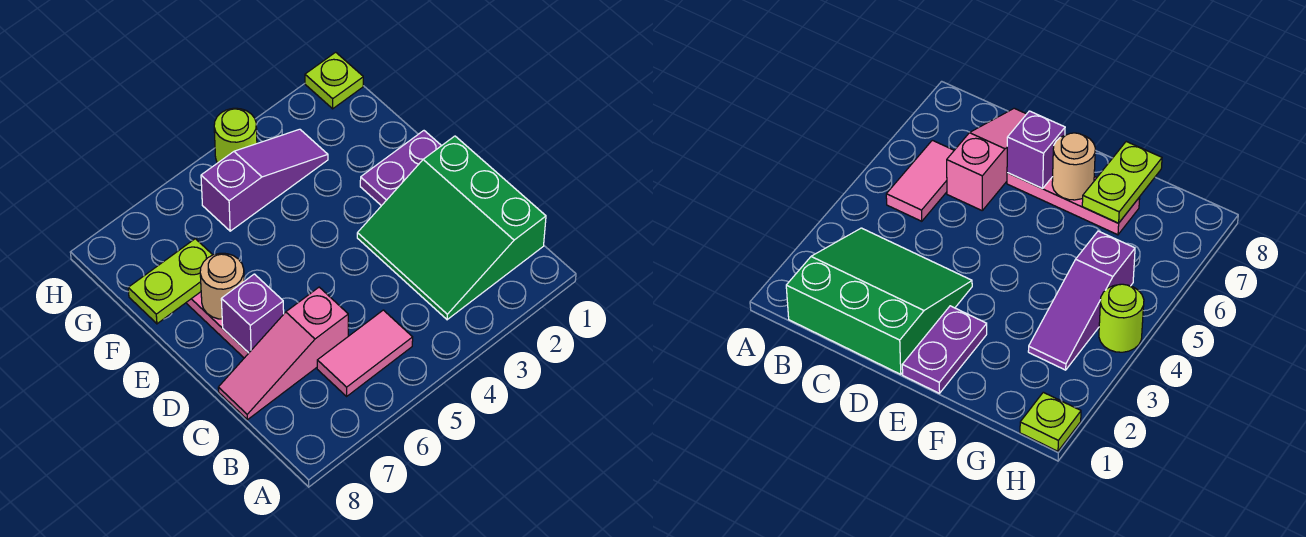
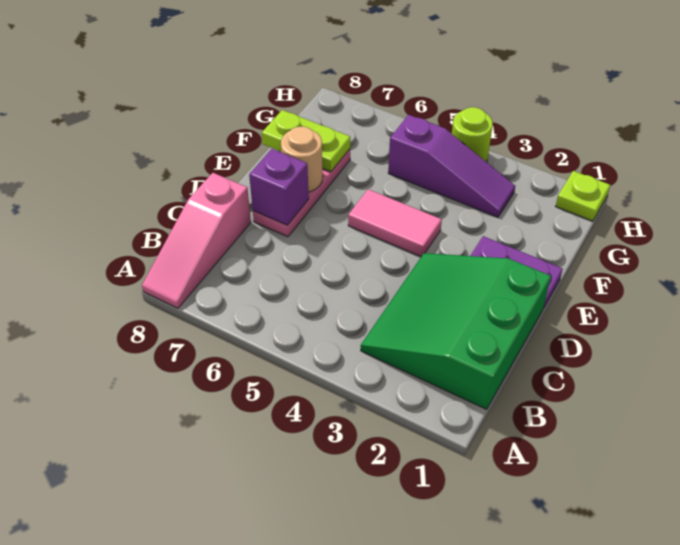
pink tile B5:B6 level 1 -> pink tile E4:E5 level 1
pink slope C6:C8 level 1 top 6 -> pink slope A8:C8 level 1 top C

